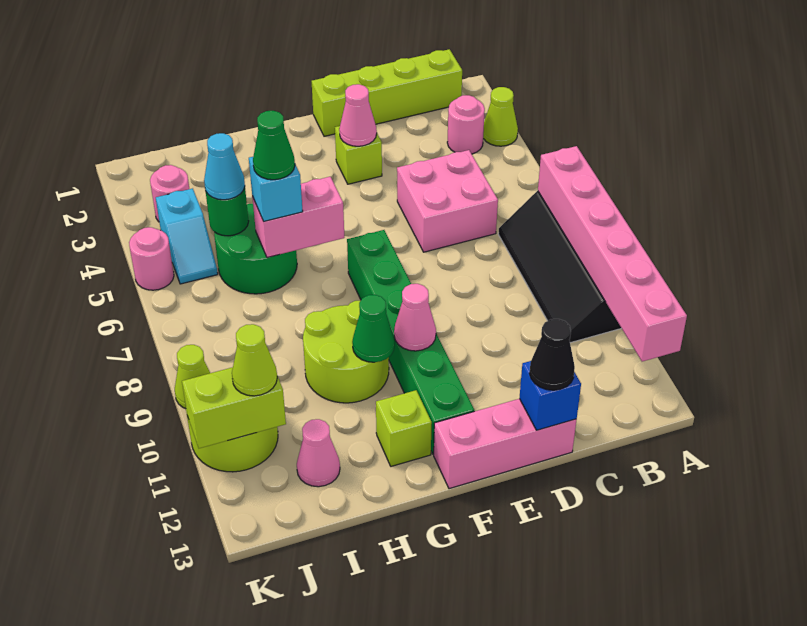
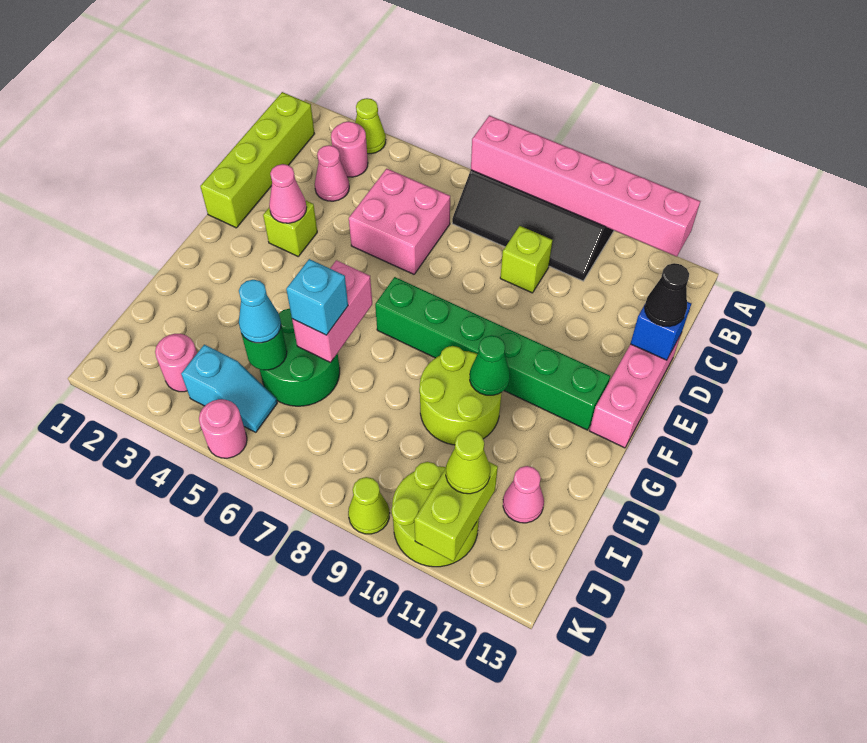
pink cone F10 level 2 -> pink cone C3 level 1
lime brick G12 level 1 -> lime brick C9 level 1
green cone H6 level 4 -> none

